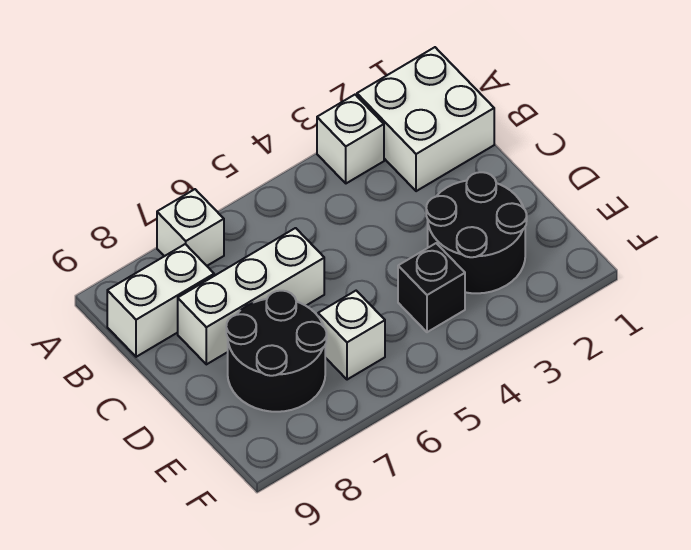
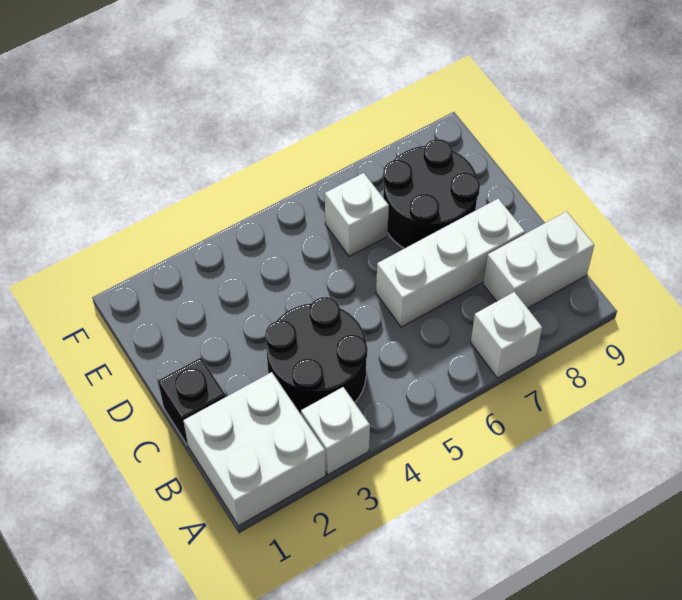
black round brick D2:E3 level 1 -> black round brick B3:C4 level 1
black brick E4 level 1 -> black brick C1 level 1

